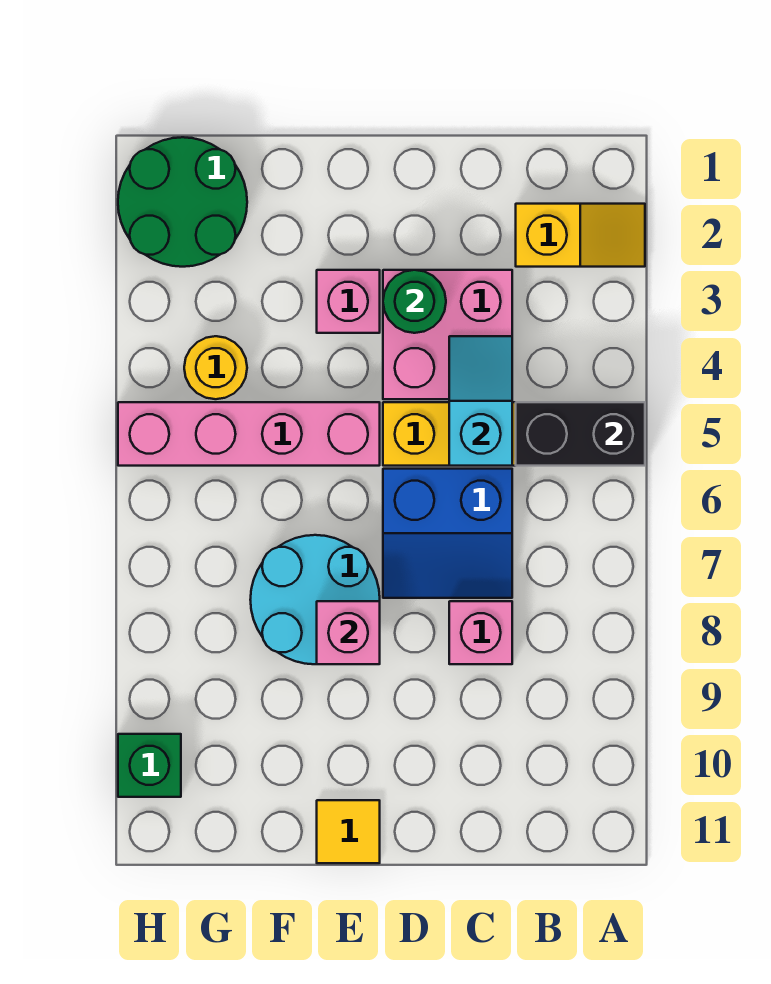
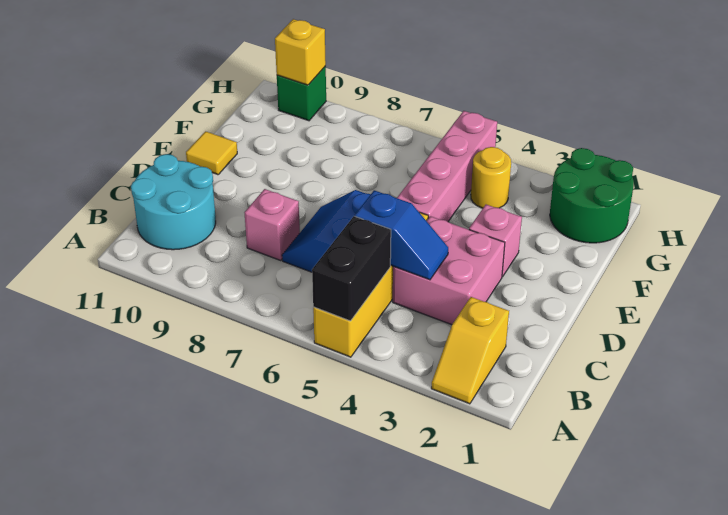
cyan slope C4:C5 level 2 top 5 -> blue slope C4:C5 level 2 top 5
green round brick D3 level 2 -> none
cyan round brick E7:F8 level 1 -> cyan round brick B10:C11 level 1
pink brick E8 level 2 -> none
none -> yellow brick H10 level 2

